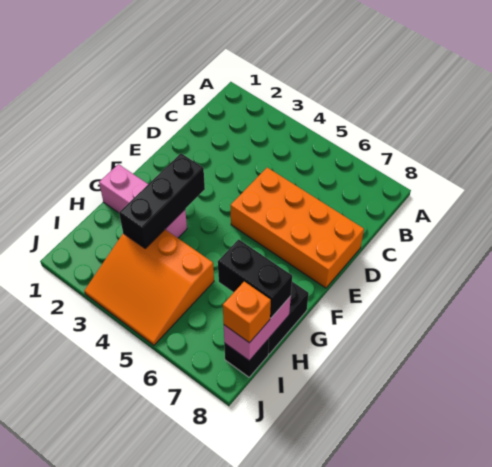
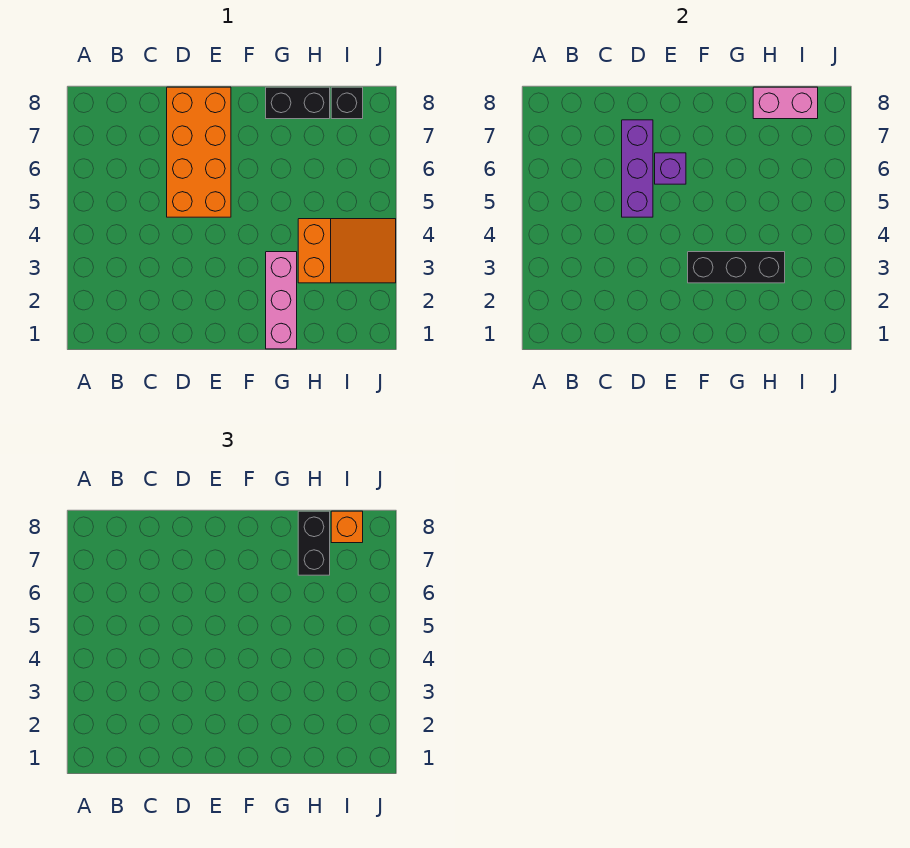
none -> purple brick D5:D7 level 2
none -> purple brick E6 level 2
orange slope H3:J5 level 1 top H -> orange slope H3:J4 level 1 top H

